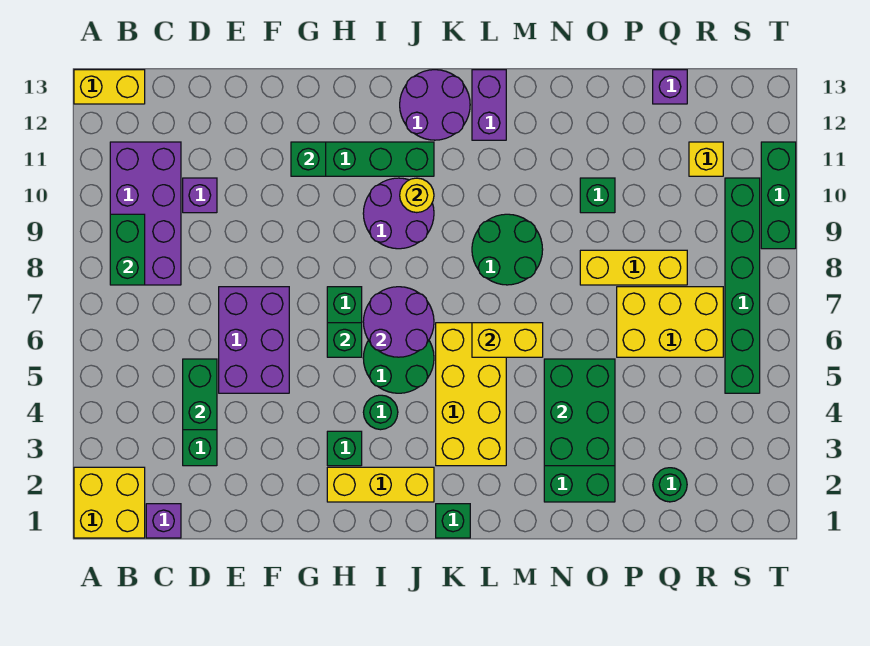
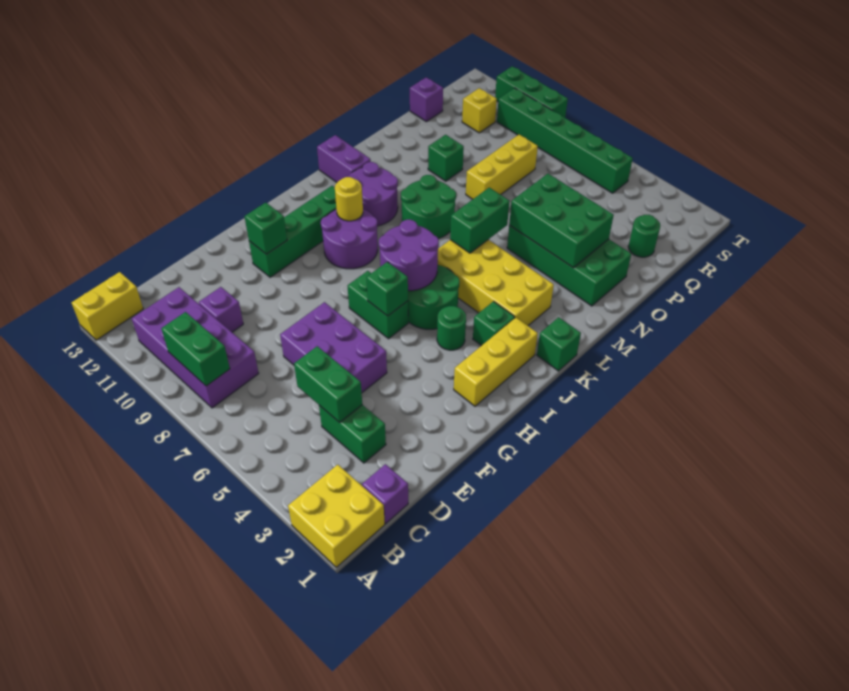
green brick H3 level 1 -> green brick J3 level 1
purple round brick J12:K13 level 1 -> purple round brick K10:L11 level 1
yellow brick L6:M6 level 2 -> green brick L6:M6 level 2
yellow brick P6:R7 level 1 -> none

